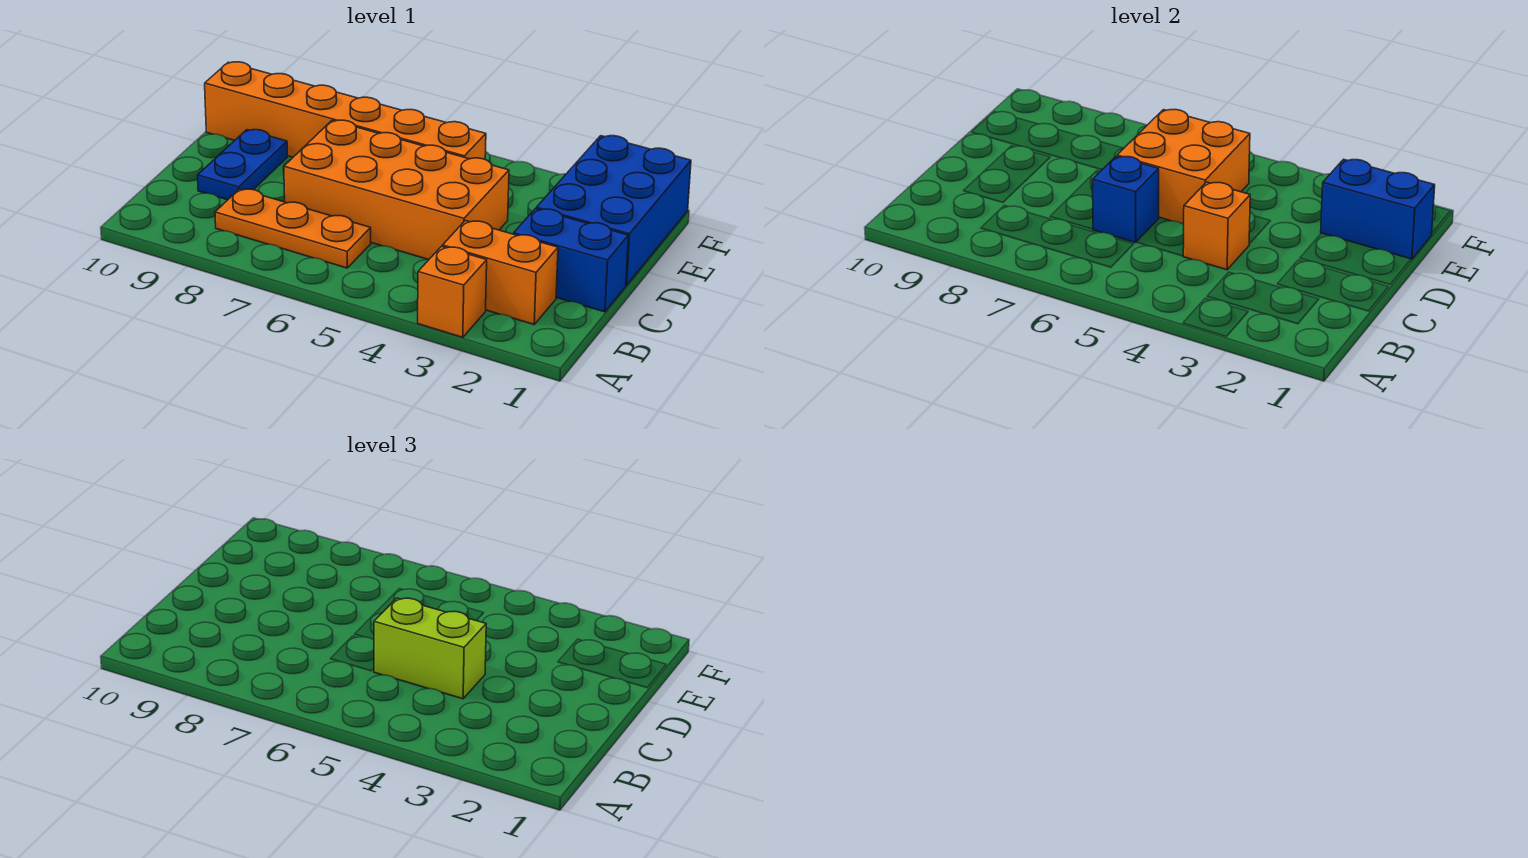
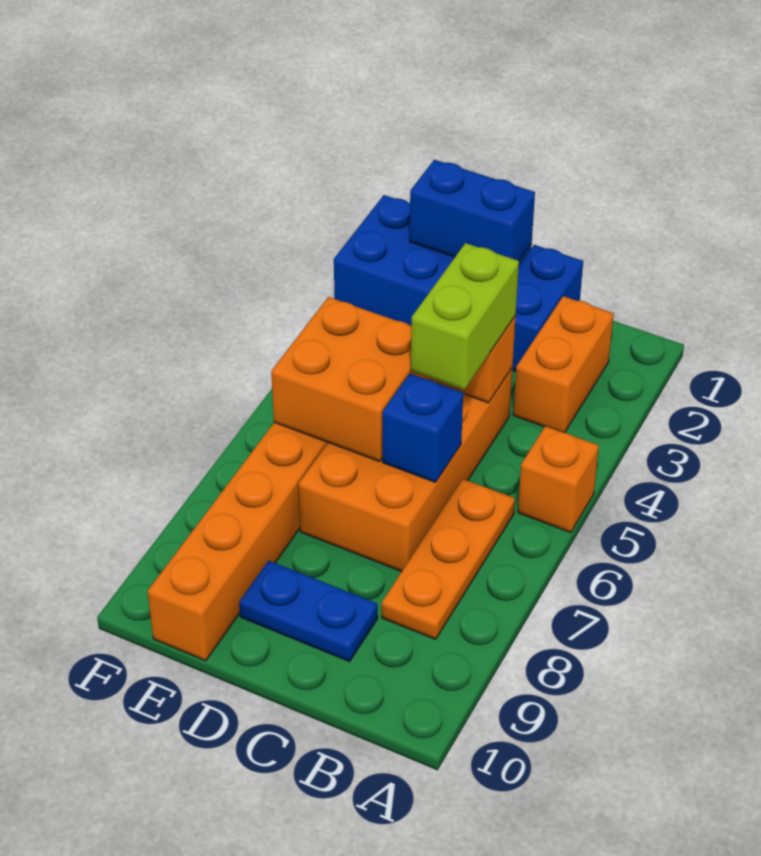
orange brick A3 level 1 -> orange brick A5 level 1
blue brick E1:E2 level 2 -> blue brick D1:E1 level 2

